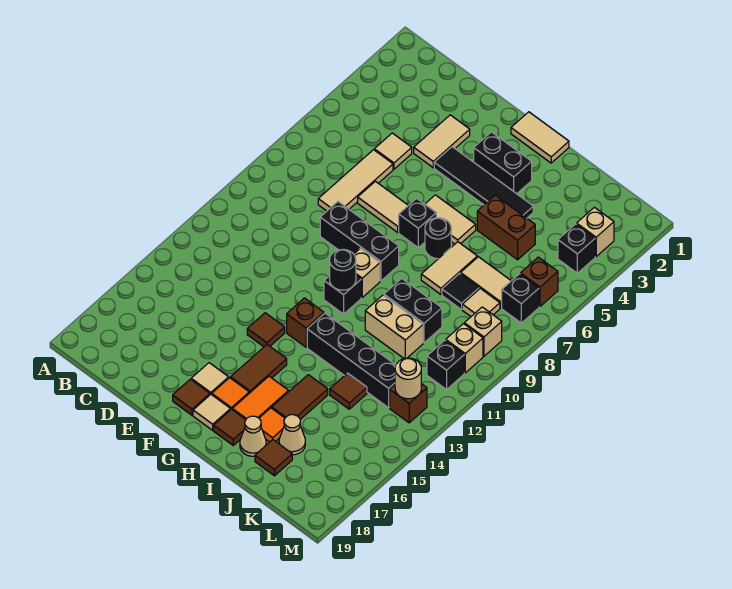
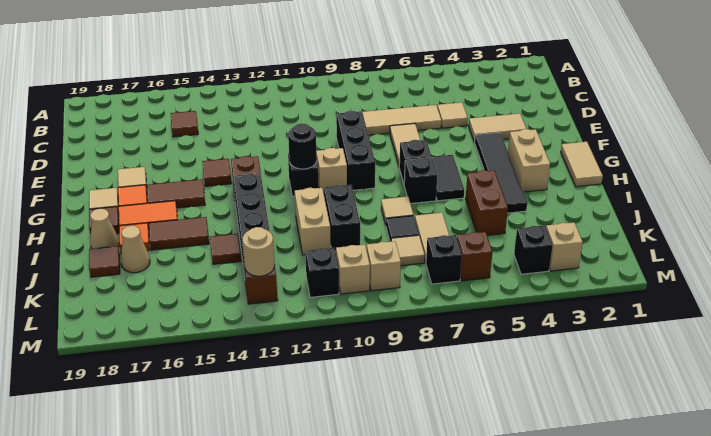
brown tile F18 level 1 -> brown tile C15 level 1
black brick G3:H3 level 1 -> tan brick G3:H3 level 1
tan tile G6:H6 level 1 -> black tile G6:H6 level 1
black round brick H7 level 1 -> black brick H7 level 1
tan tile I7:I8 level 1 -> tan tile I8 level 1

